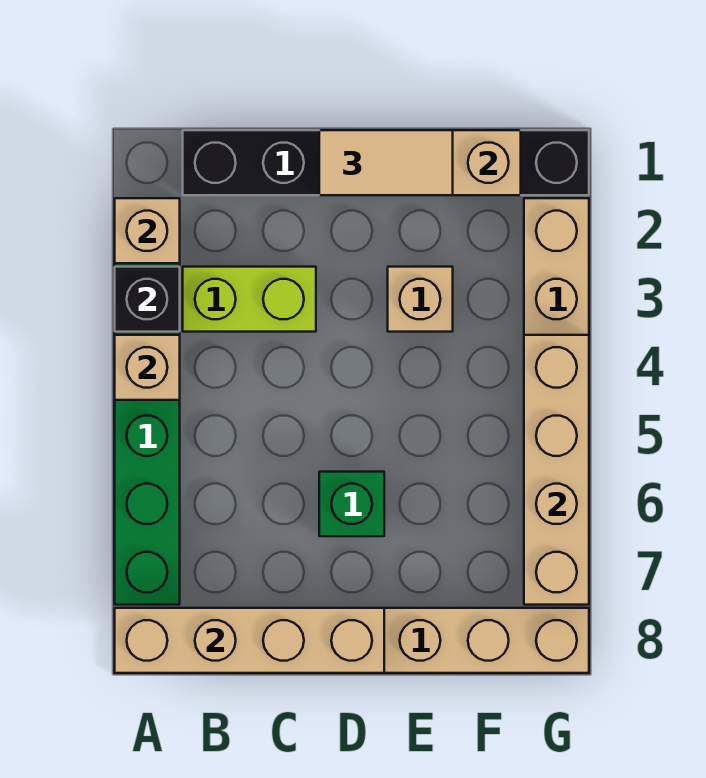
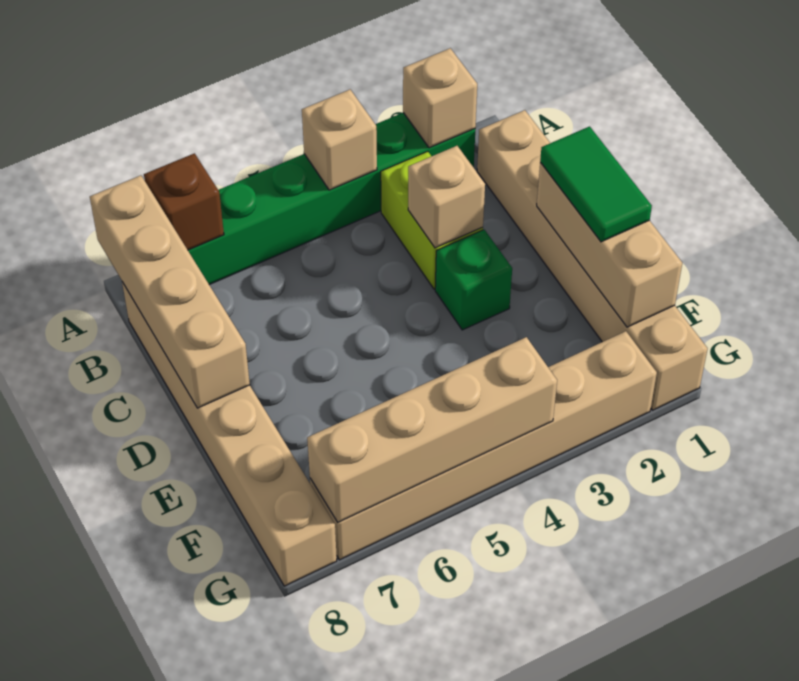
black brick A3 level 2 -> none
none -> brown brick A7 level 2
black brick B1:G1 level 1 -> tan brick B1:G1 level 1
tan tile D1:E1 level 3 -> green tile D1:E1 level 3
green brick D6 level 1 -> green brick D3 level 1
tan brick E3 level 1 -> tan brick C3 level 2

